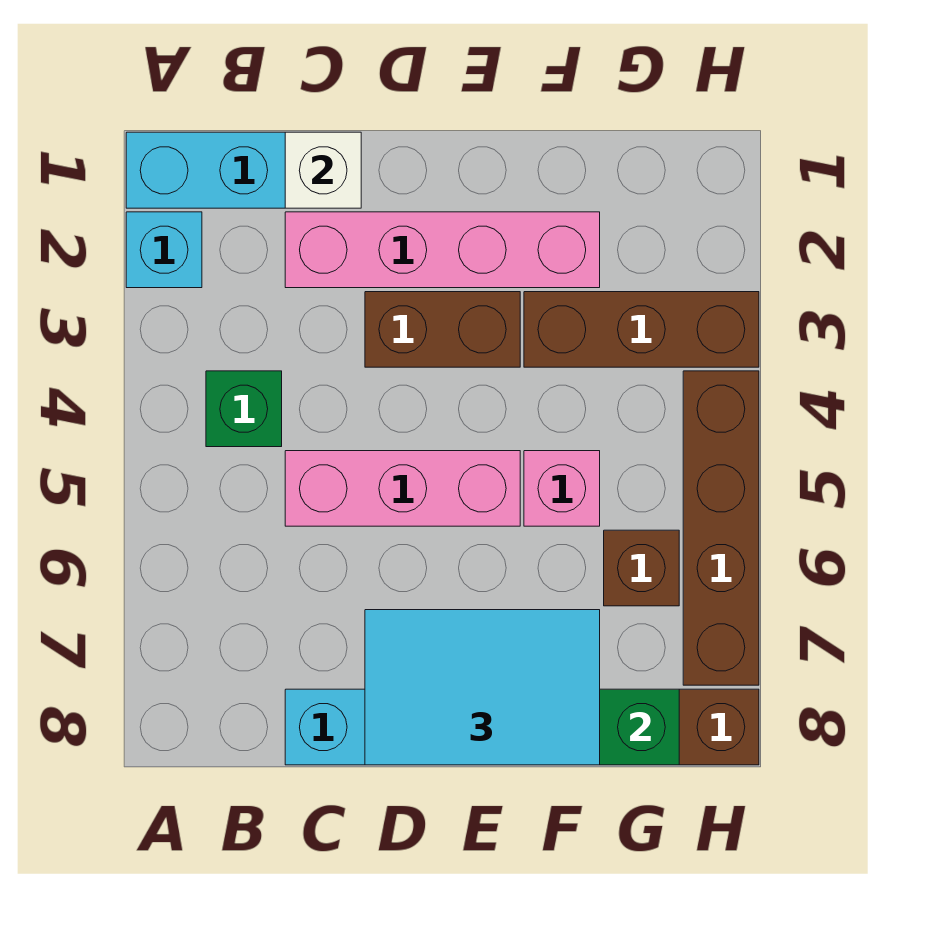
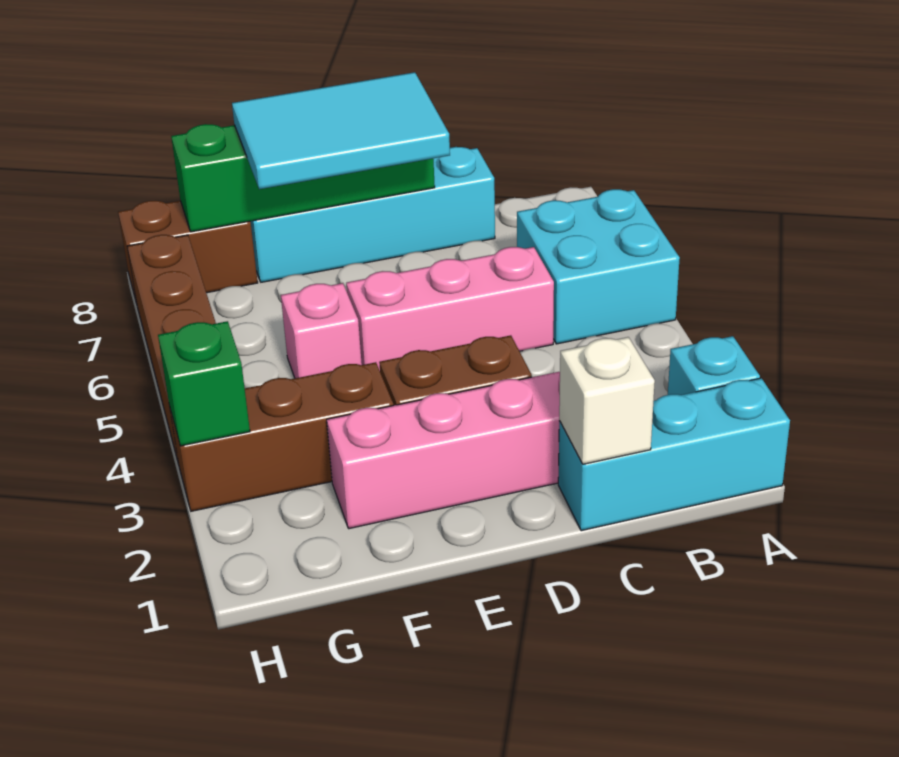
none -> cyan brick A5:B6 level 1
green brick B4 level 1 -> green brick H3 level 2
brown brick G6 level 1 -> none

